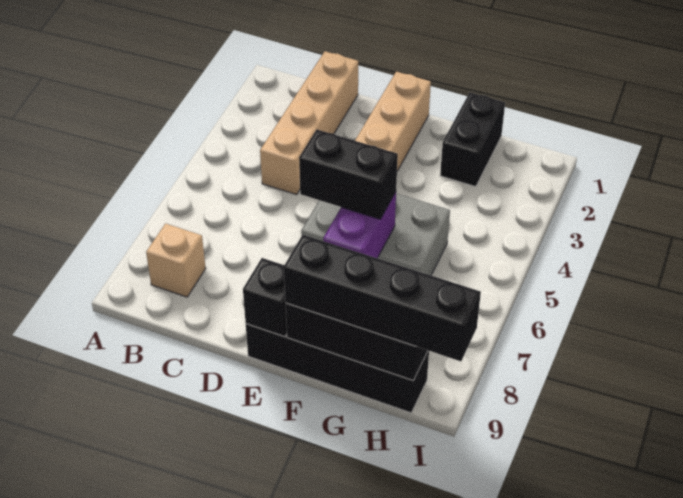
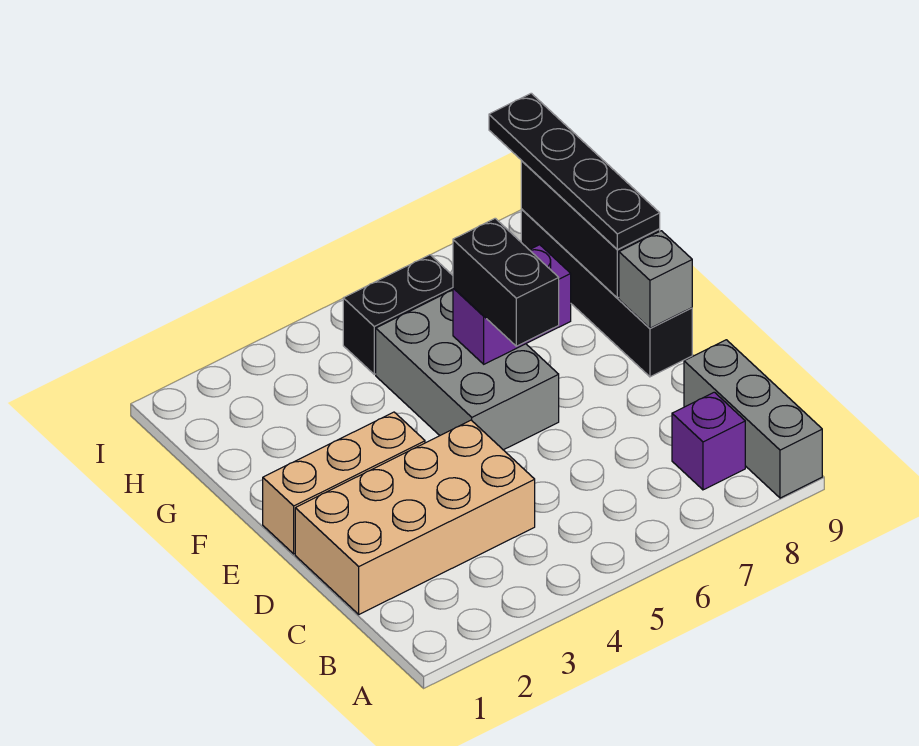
none -> grey brick A9:C9 level 1
tan brick B8 level 1 -> purple brick B8 level 1
tan brick C1:C4 level 1 -> tan brick C1:D4 level 1
black brick E9 level 2 -> grey brick E9 level 2
black brick F9:I9 level 3 -> black plate F9:I9 level 3
black brick G1:G2 level 1 -> black brick H5:H6 level 1

